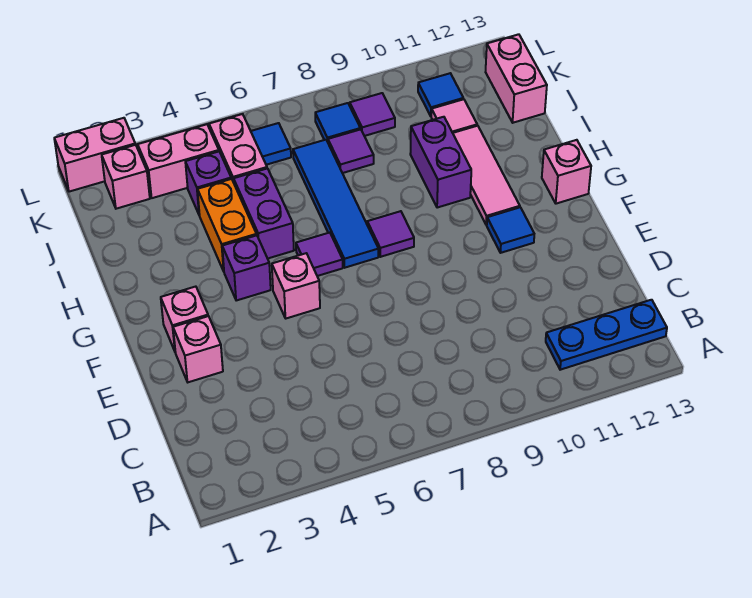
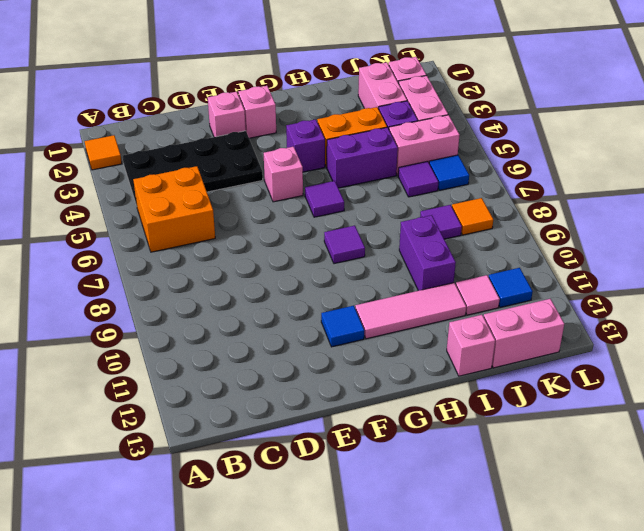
none -> orange tile A2 level 1
none -> black plate B3:E4 level 1
none -> orange brick B5:C6 level 1
blue plate B11:B13 level 1 -> none
blue tile G7:J7 level 1 -> none
pink brick G13 level 1 -> pink brick I13 level 1
purple brick H10:I10 level 1 -> purple brick I9:I10 level 1
blue tile K8 level 1 -> orange tile K8 level 1
purple tile K9 level 1 -> purple tile J6 level 1
pink brick L1:L2 level 1 -> pink brick J2:J3 level 1

